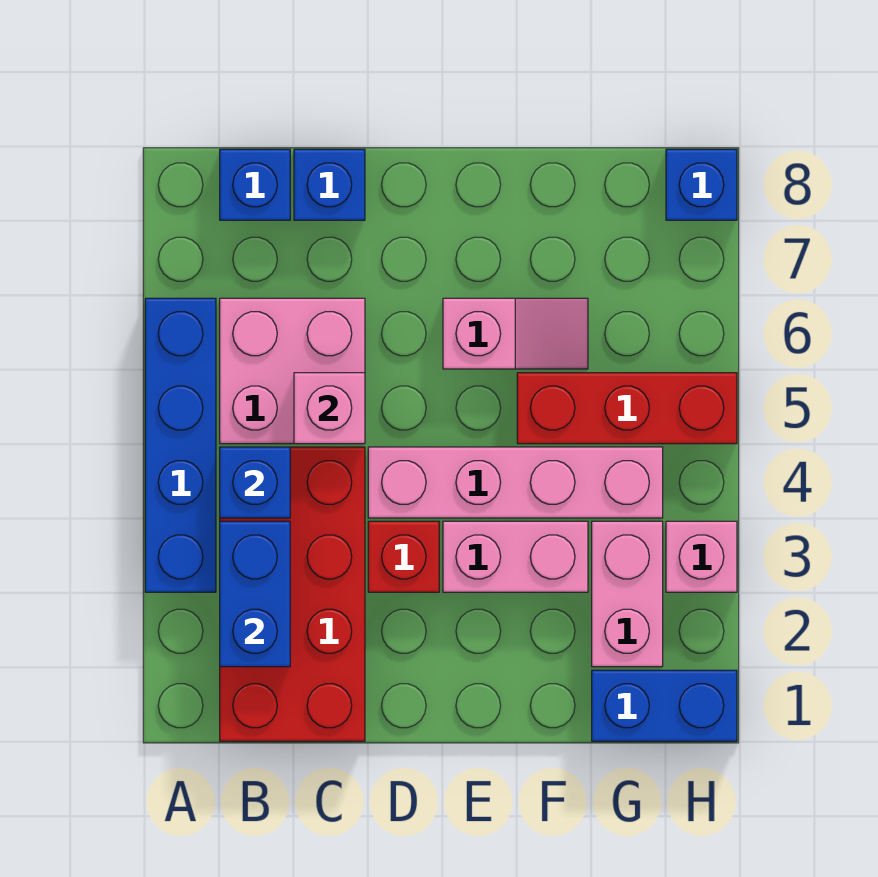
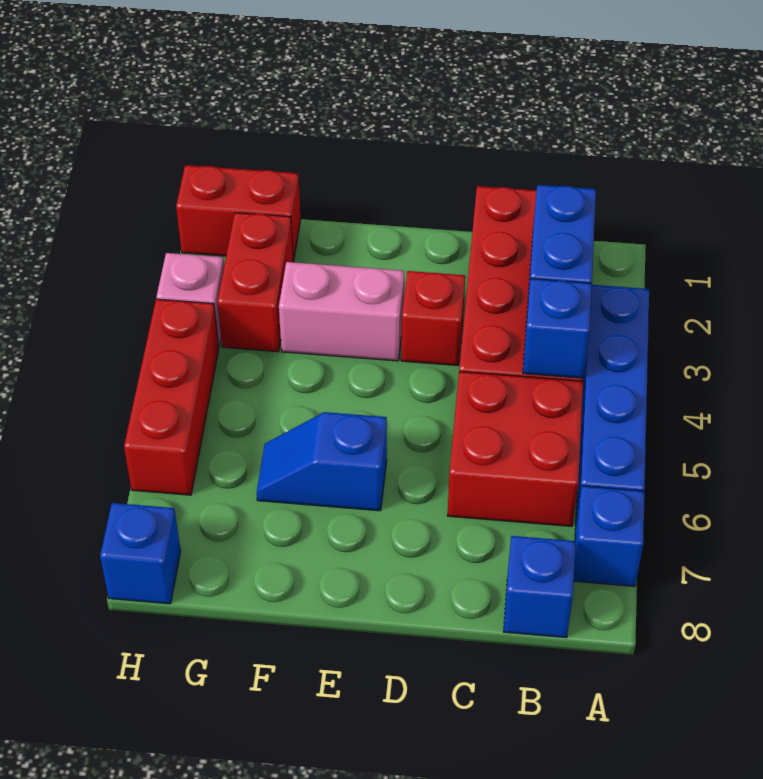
pink brick B5:C6 level 1 -> red brick B5:C6 level 1
pink brick C5 level 2 -> none
blue brick C8 level 1 -> blue brick A7 level 1
pink brick D4:G4 level 1 -> none
pink slope E6:F6 level 1 top E -> blue slope E6:F6 level 1 top E
red brick F5:H5 level 1 -> red brick H4:H6 level 1
blue brick G1:H1 level 1 -> red brick G1:H1 level 1
pink brick G2:G3 level 1 -> red brick G2:G3 level 1

